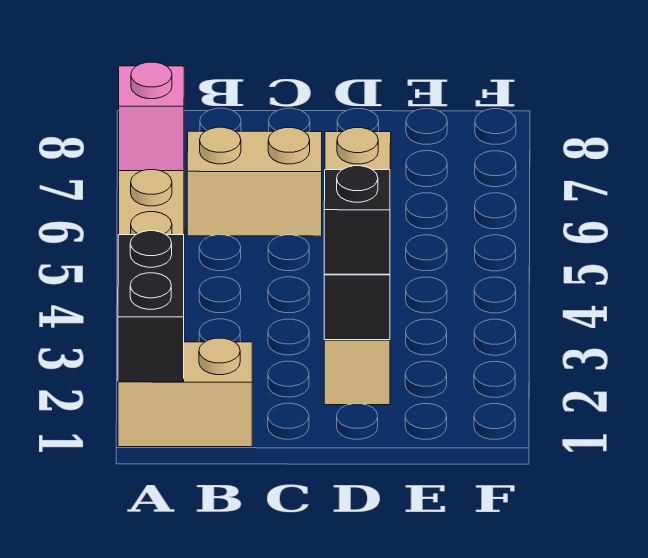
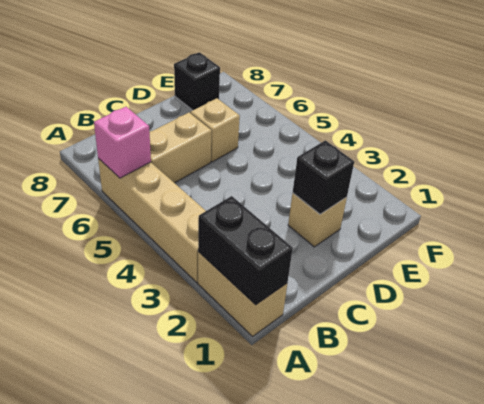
tan brick A1:B1 level 1 -> tan brick A1:A2 level 1
black brick D2 level 3 -> black brick E8 level 1

